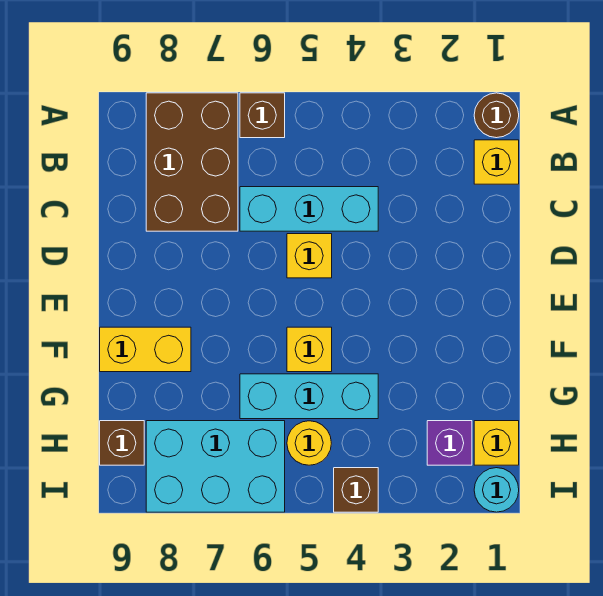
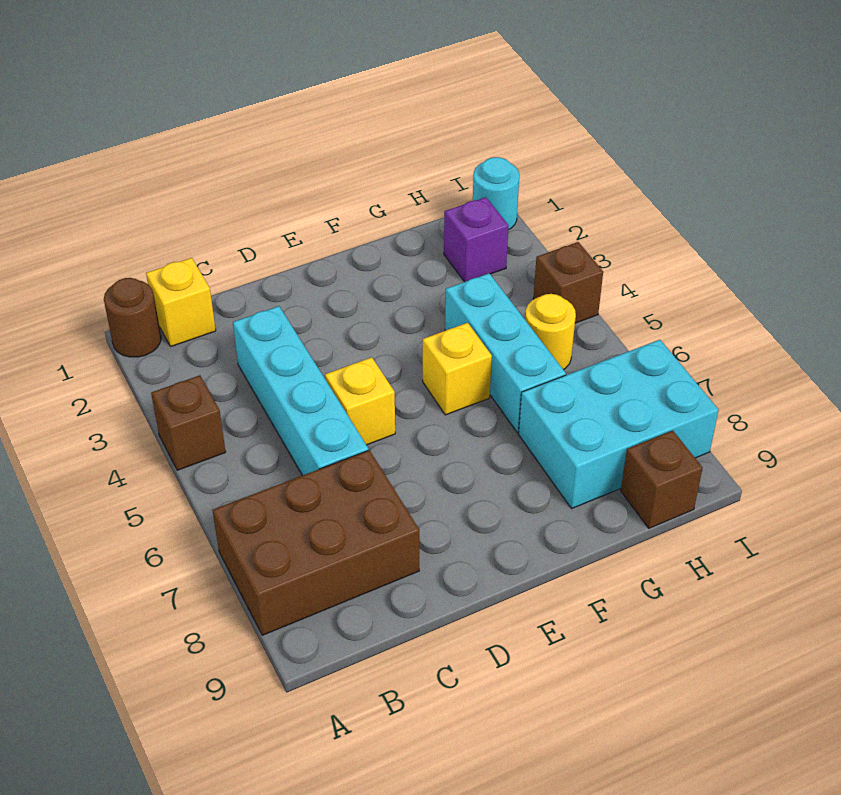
brown brick A6 level 1 -> brown brick A4 level 1
cyan brick C4:C6 level 1 -> cyan brick C3:C6 level 1
yellow brick F8:F9 level 1 -> none
yellow brick H1 level 1 -> none
cyan brick H6:I8 level 1 -> cyan brick G7:I8 level 1

